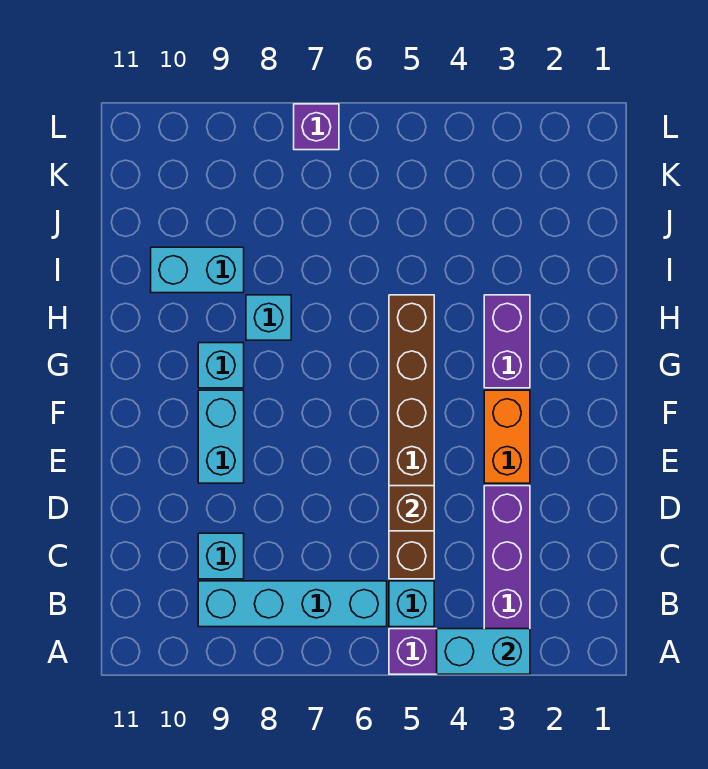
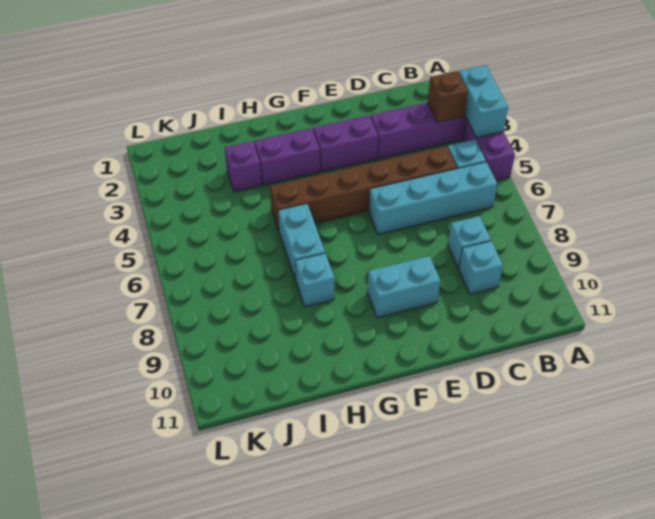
cyan brick B6:B9 level 1 -> cyan brick B6:E6 level 1
brown brick D5 level 2 -> brown brick B3 level 2
orange brick E3:F3 level 1 -> purple brick E3:F3 level 1
cyan brick G9 level 1 -> cyan brick C8 level 1
cyan brick I9:I10 level 1 -> cyan brick H6:H7 level 1
purple brick L7 level 1 -> purple brick I3 level 1

